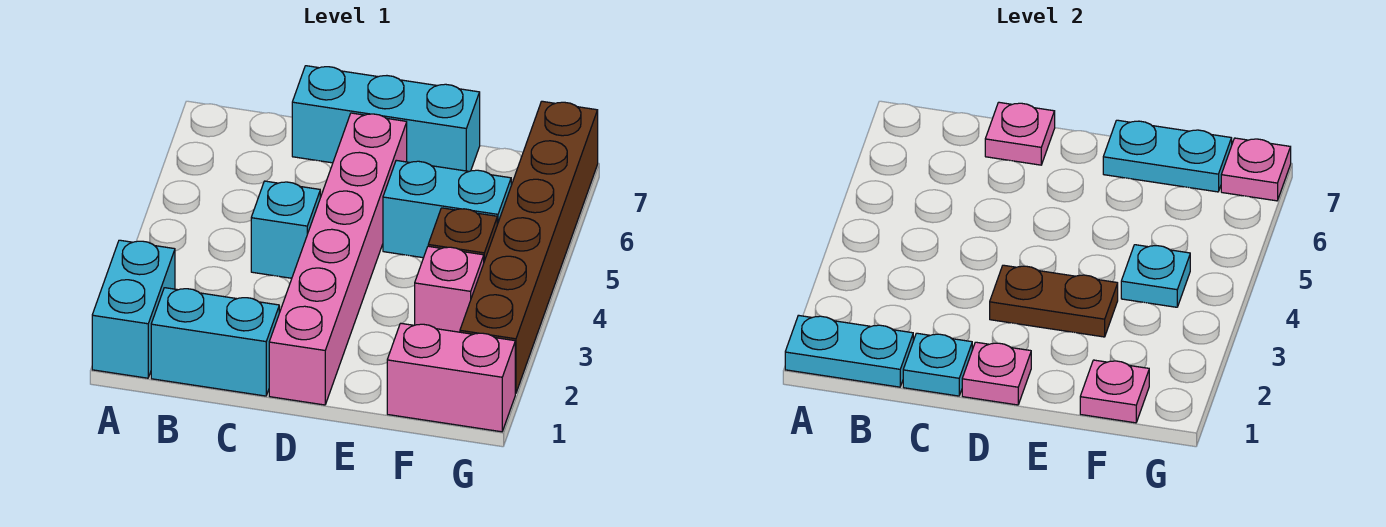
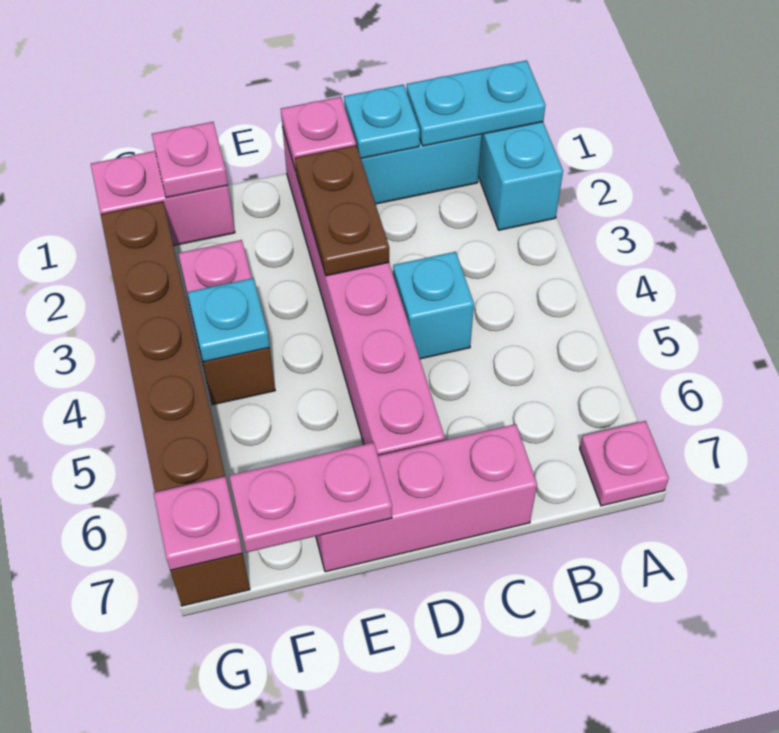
cyan brick C7:E7 level 1 -> pink brick C7:E7 level 1
pink plate C7 level 2 -> pink plate A7 level 1
brown plate D3:E3 level 2 -> brown plate D2:D3 level 2
cyan brick E5:F5 level 1 -> none
cyan plate E7:F7 level 2 -> pink plate E7:F7 level 2

